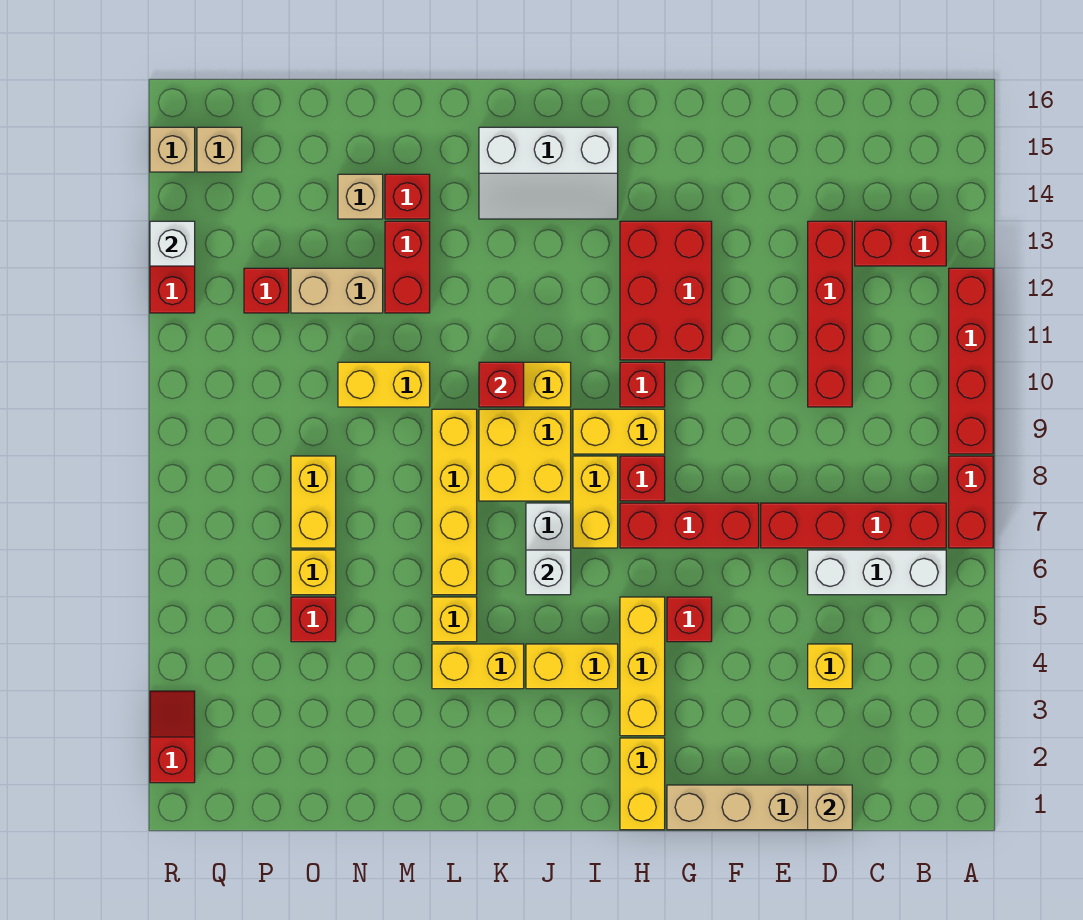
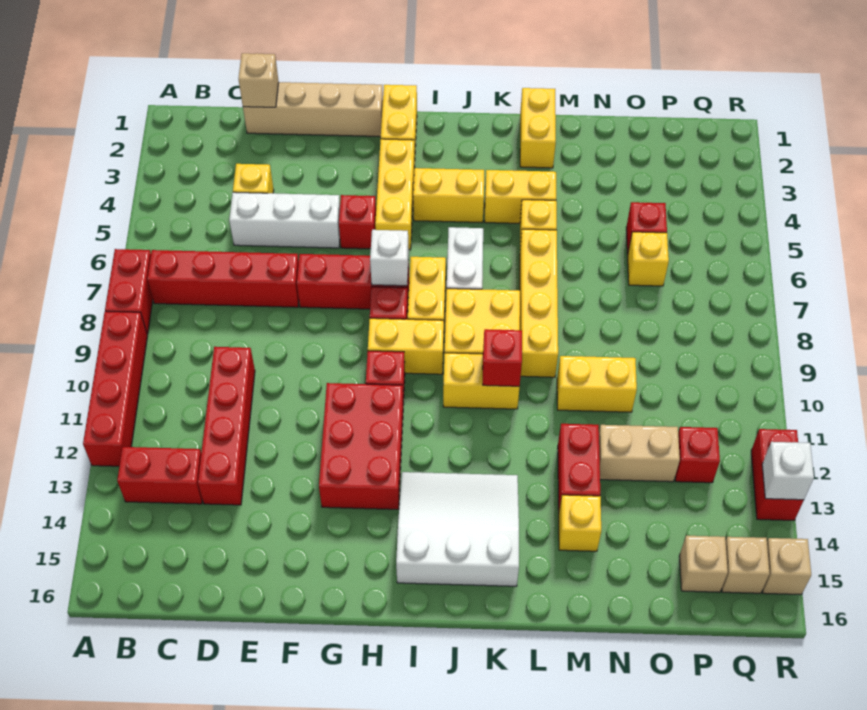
white brick B6:D6 level 1 -> white brick D5:F5 level 1
white slope I14:K15 level 1 top 15 -> white slope I13:K15 level 1 top 15
white brick J6 level 2 -> white brick H7 level 2
red brick M14 level 1 -> yellow brick M14 level 1
tan brick N14 level 1 -> tan brick P15 level 1
yellow brick O7:O8 level 1 -> yellow brick L1:L2 level 1
red slope R2:R3 level 1 top 2 -> none

